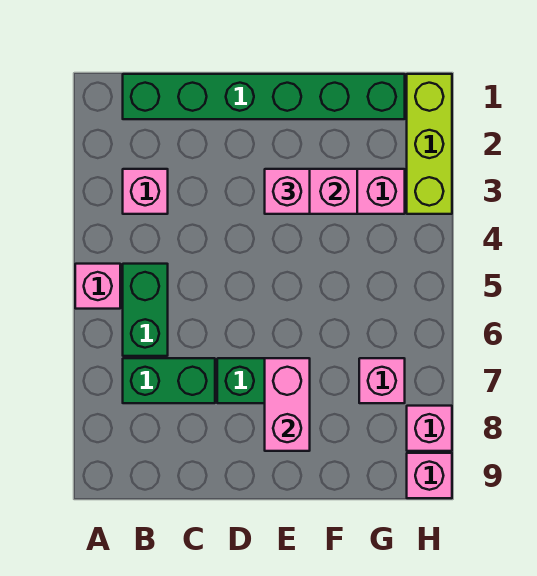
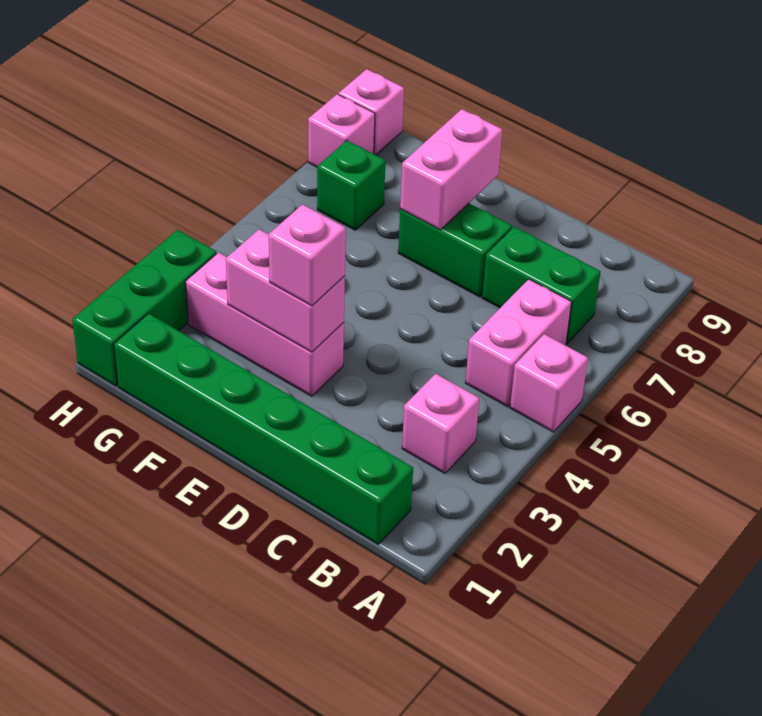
green brick B5:B6 level 1 -> pink brick B5:B6 level 1
pink brick G7 level 1 -> green brick G7 level 1
lime brick H1:H3 level 1 -> green brick H1:H3 level 1

